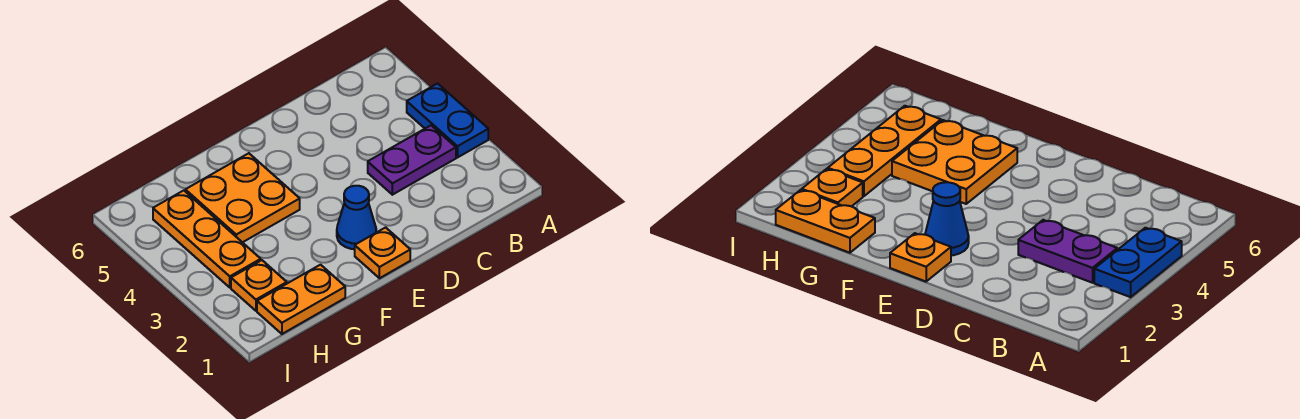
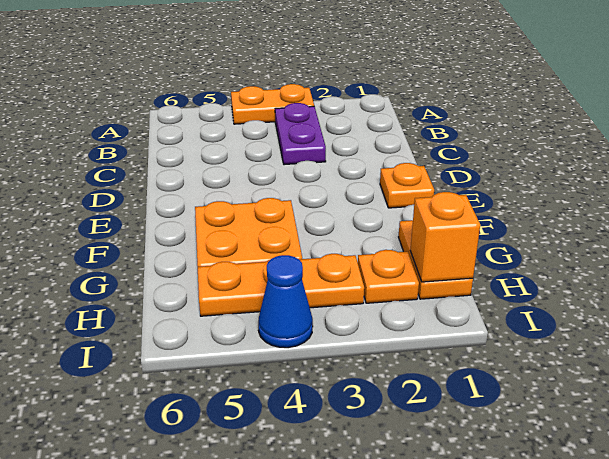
blue plate A3:A4 level 1 -> orange plate A3:A4 level 1
blue cone E2 level 1 -> blue cone I4 level 1
none -> orange brick H1 level 2

